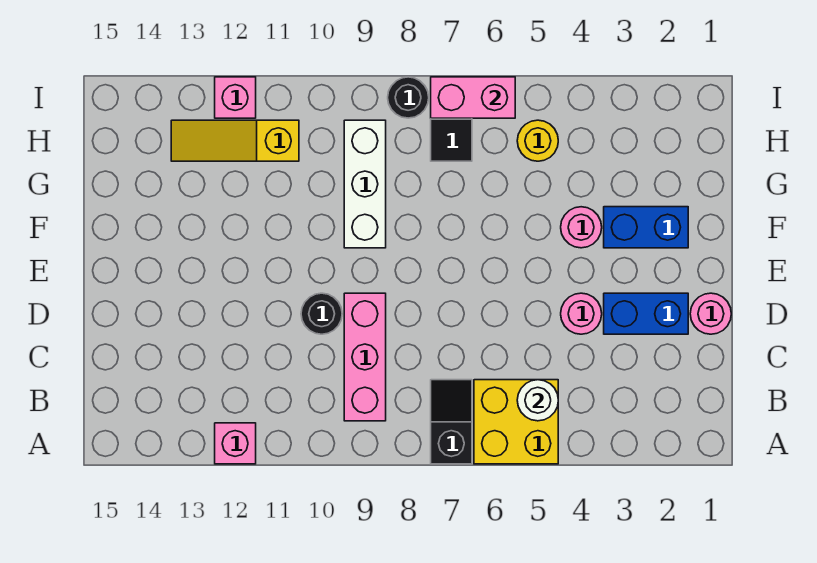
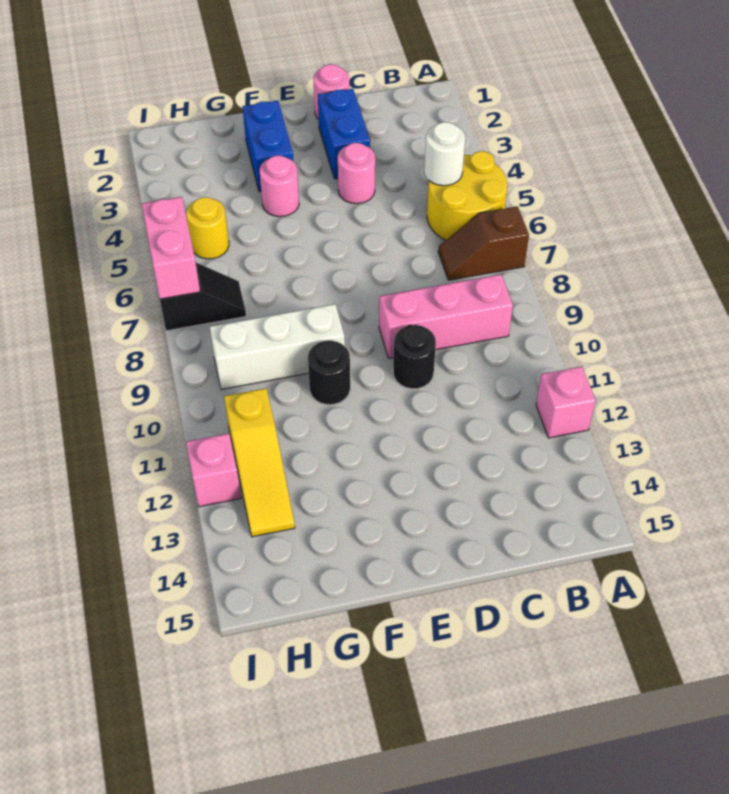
yellow brick A5:B6 level 1 -> yellow round brick A5:B6 level 1
black slope A7:B7 level 1 top A -> brown slope A7:B7 level 1 top A
black round brick I8 level 1 -> black round brick F10 level 1

